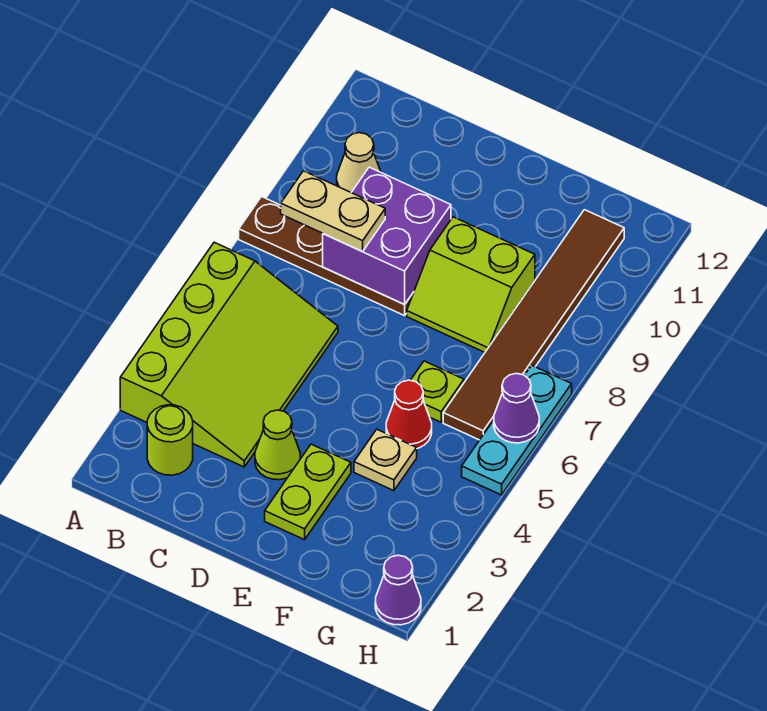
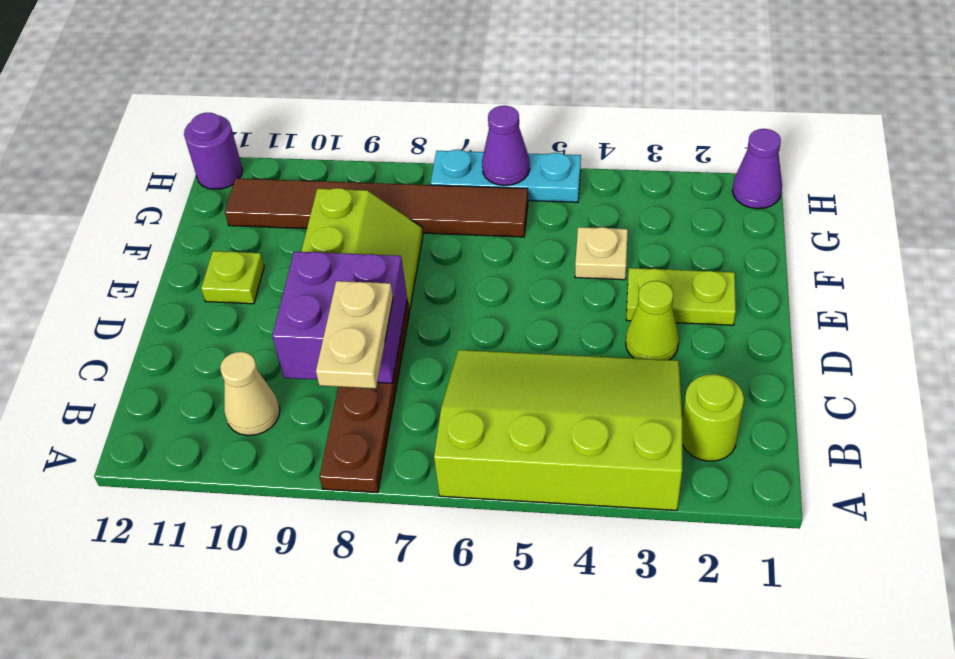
red cone F5 level 1 -> none
lime plate F6 level 1 -> lime plate E11 level 1
none -> purple round brick H12 level 1

